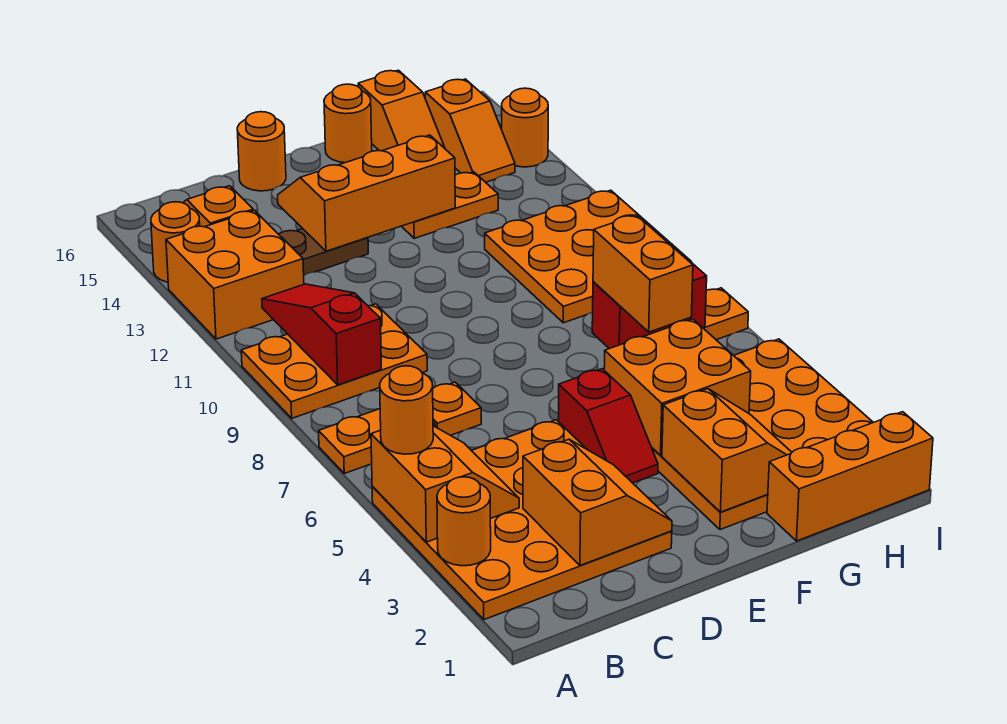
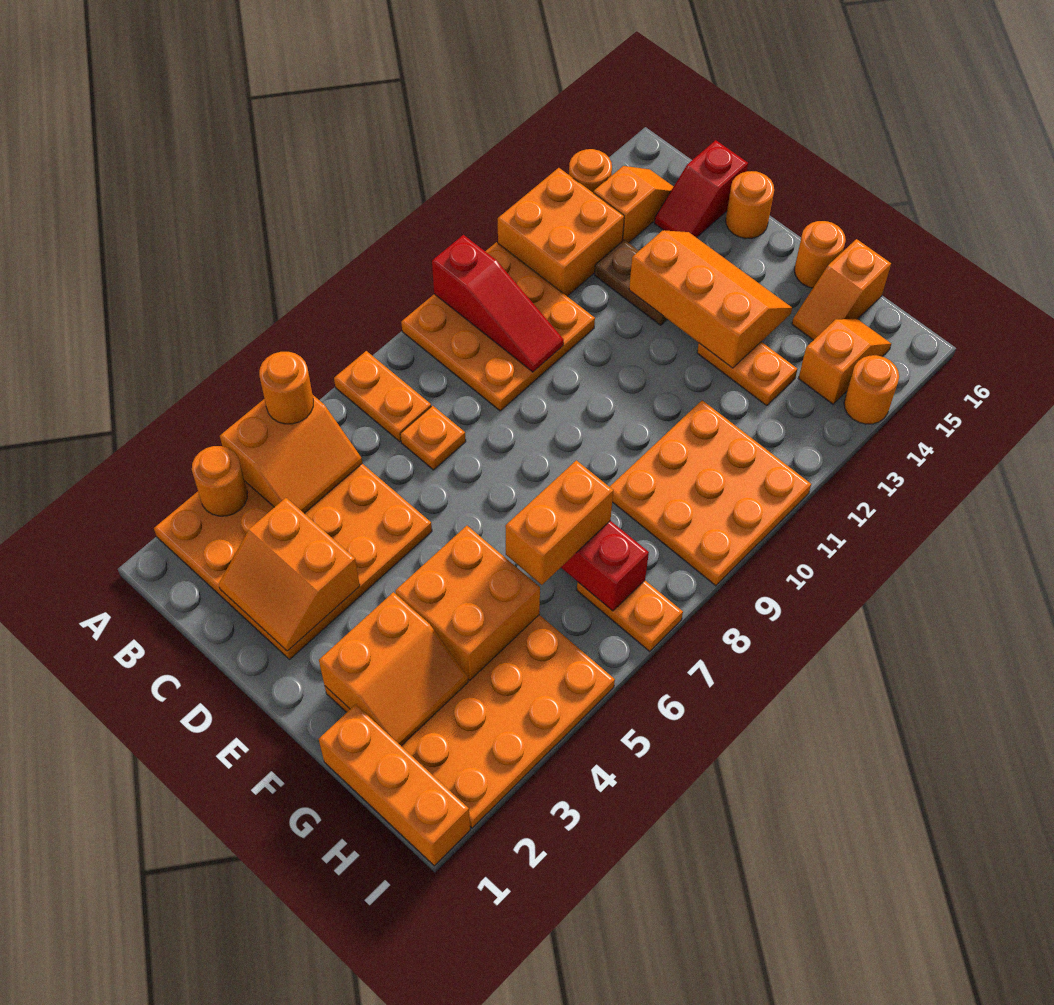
orange plate A9:C10 level 1 -> orange plate A9:C11 level 1
red slope B9:B11 level 2 top 9 -> red slope A10:C10 level 2 top A
orange slope C2:D3 level 2 top C -> orange slope C2:D3 level 2 top 3
red slope E4:E5 level 1 top 5 -> red slope C15:C16 level 1 top 16
orange slope H14:H15 level 1 top 15 -> orange slope H14:H15 level 1 top 14

